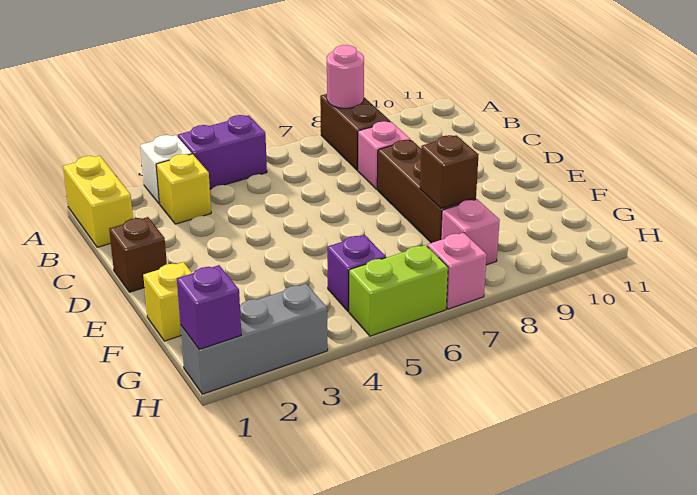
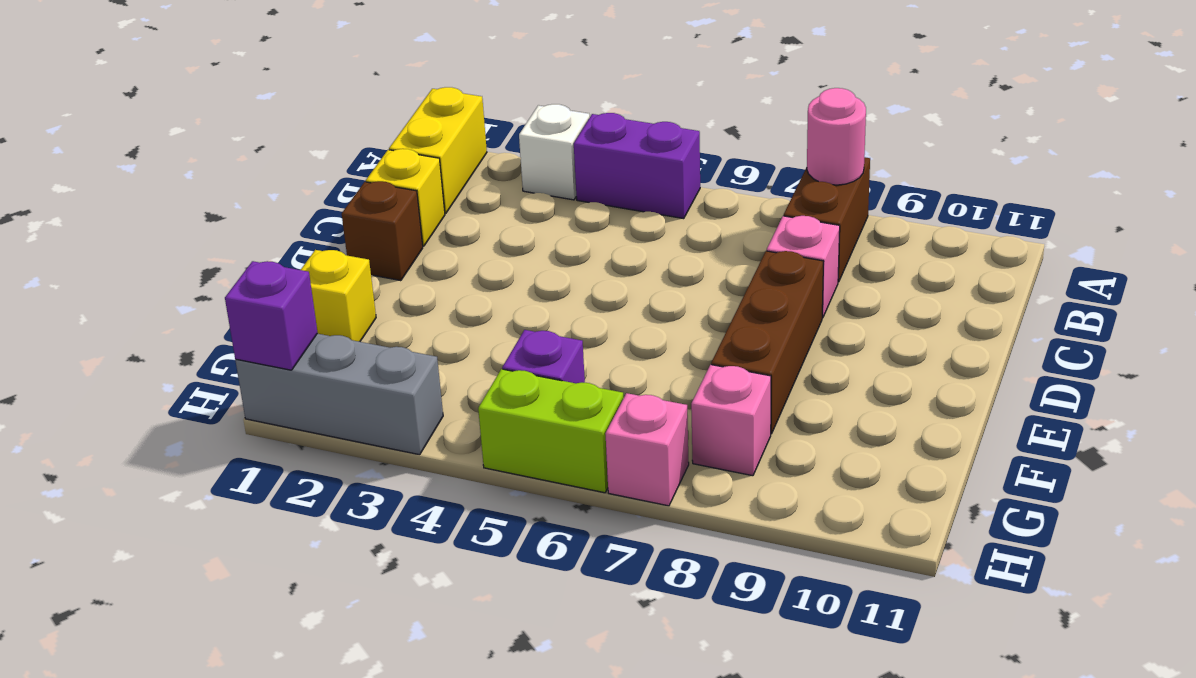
yellow brick B3 level 1 -> yellow brick C1 level 1
brown brick F8 level 2 -> none

